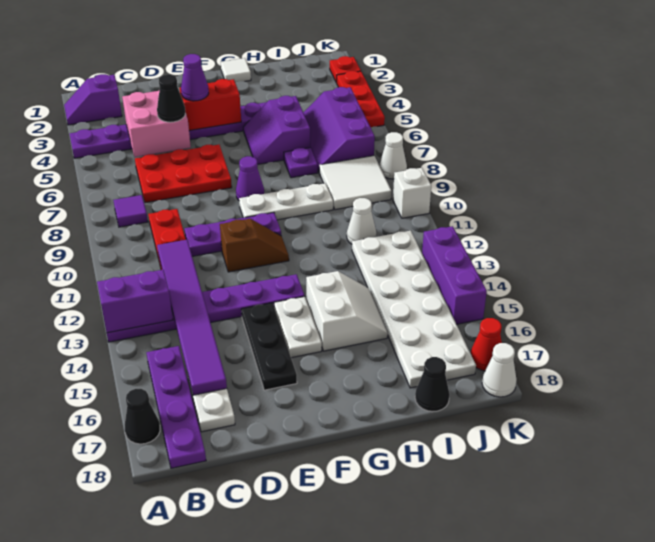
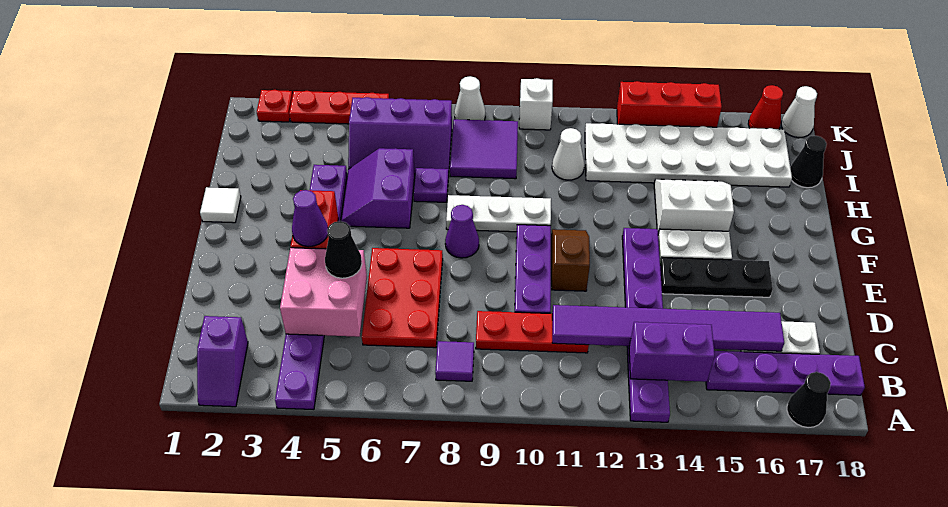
purple brick A13:B13 level 2 -> purple brick B13:B14 level 2
white plate F9:H9 level 1 -> white plate G8:G10 level 1
purple slope G5:H6 level 1 top H -> purple slope G5:H6 level 1 top 6
white tile I8:J9 level 1 -> purple tile I8:J9 level 1
purple brick K13:K15 level 1 -> red brick K13:K15 level 1

